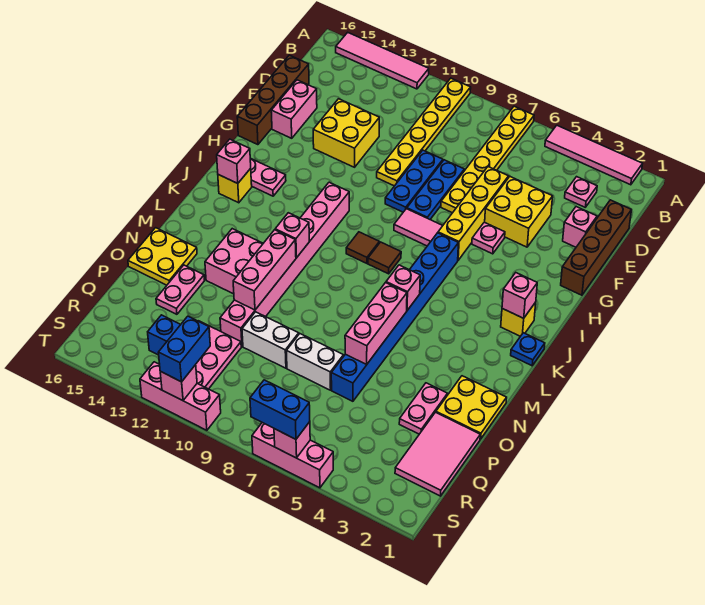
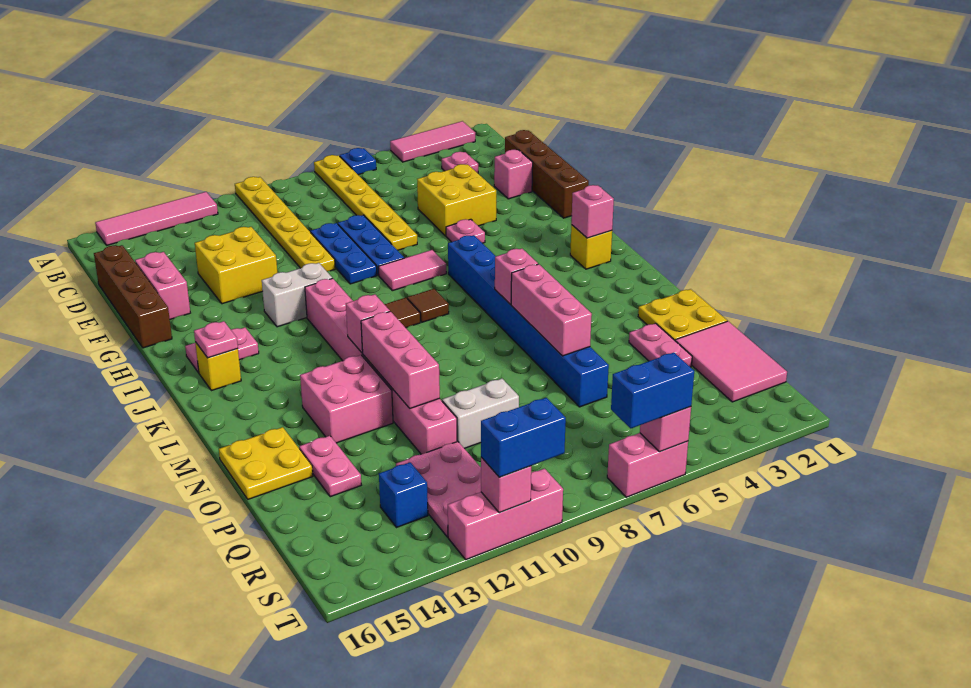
pink tile A2:A5 level 1 -> pink tile A2:A4 level 1
yellow brick E6:H6 level 1 -> none
pink brick J15 level 2 -> pink plate J15 level 2
blue plate K1 level 1 -> blue plate A6 level 1
white brick P7:P8 level 1 -> white brick H11:H12 level 1
blue brick S11:T11 level 3 -> blue brick T10:T11 level 3
pink brick T5:T7 level 1 -> pink brick T6:T7 level 1

